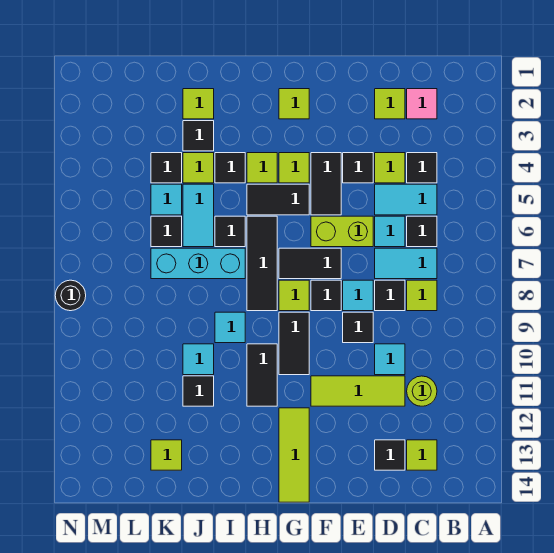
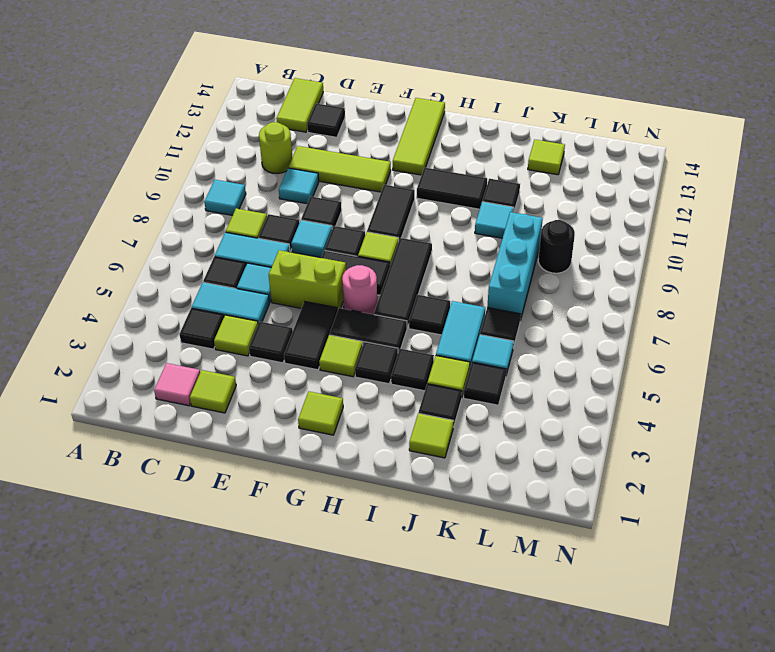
lime tile C13 level 1 -> lime tile C13:C14 level 1
none -> pink round brick G6 level 1
lime tile H4 level 1 -> black tile H4 level 1
black tile H10:H11 level 1 -> black tile H11:I11 level 1
cyan brick I7:K7 level 1 -> cyan brick K7:K9 level 1
cyan tile I9 level 1 -> cyan tile B9 level 1
black round brick N8 level 1 -> black round brick L9 level 1

